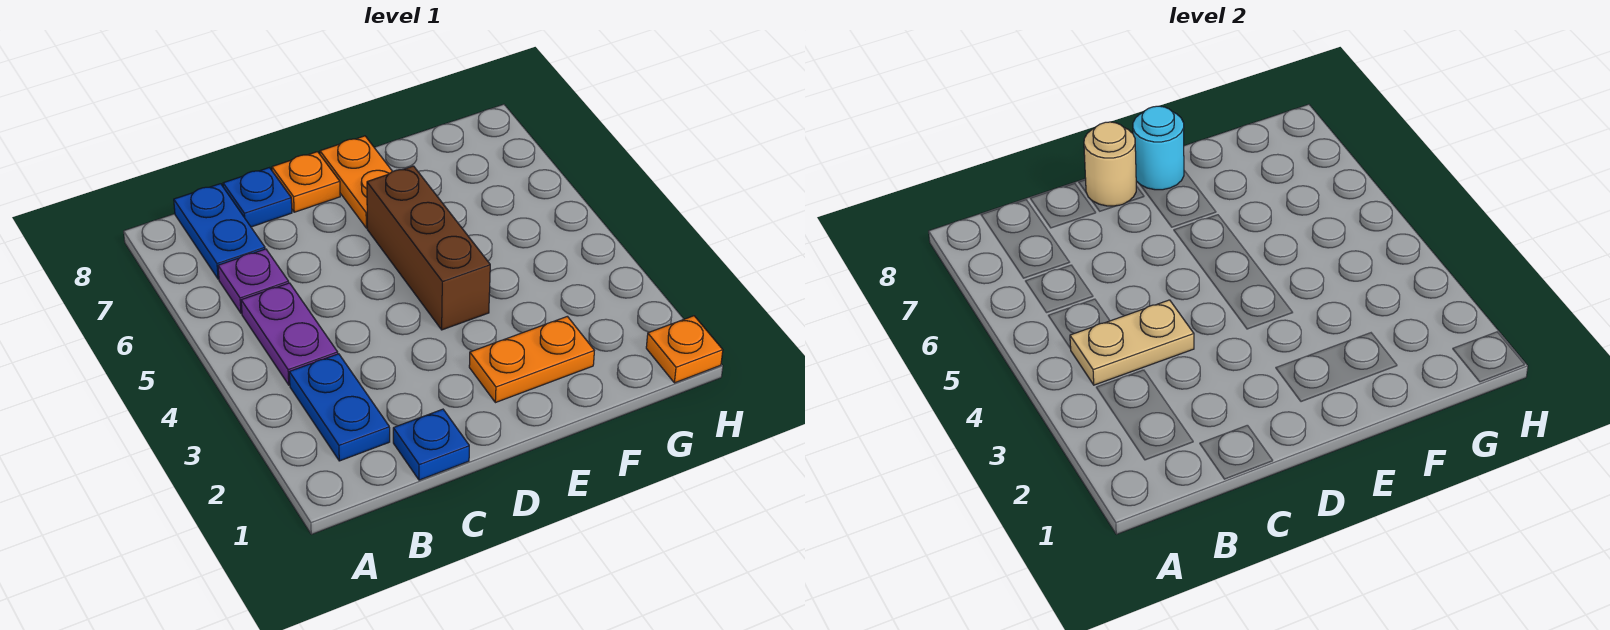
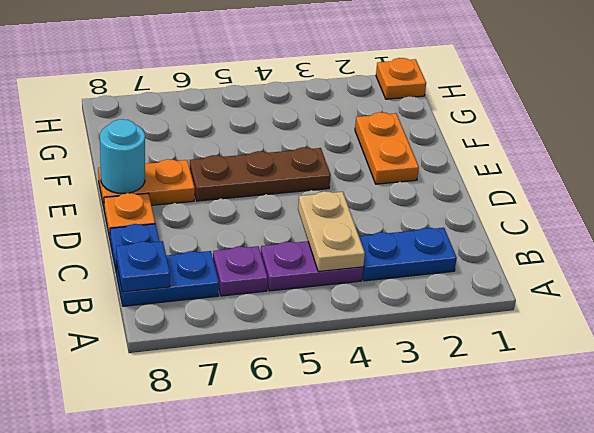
blue plate C1 level 1 -> blue plate B8 level 2
tan round brick D8 level 2 -> none
brown brick E4:E6 level 1 -> brown plate E4:E6 level 1

